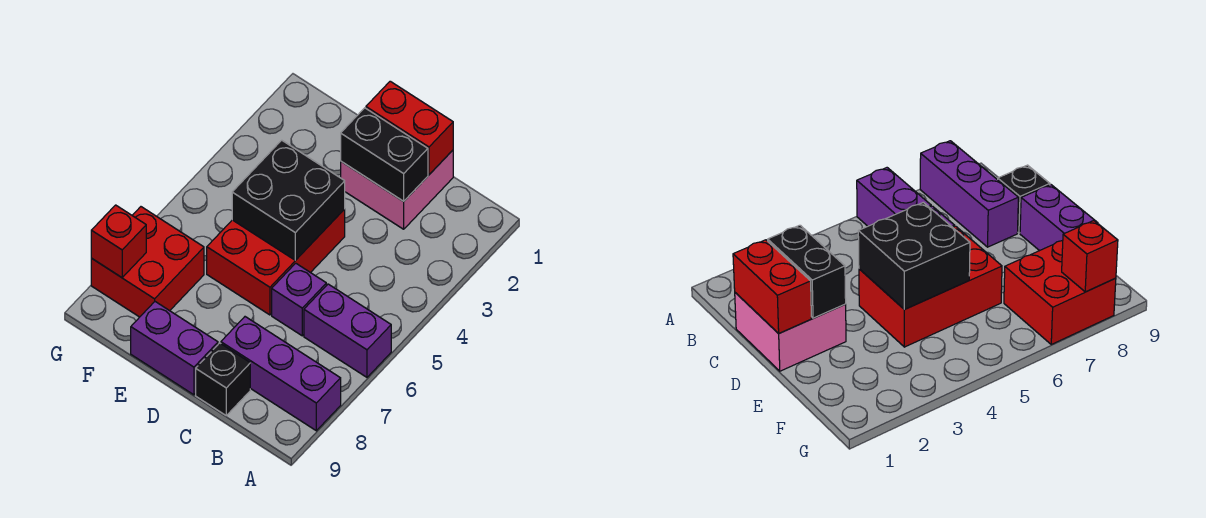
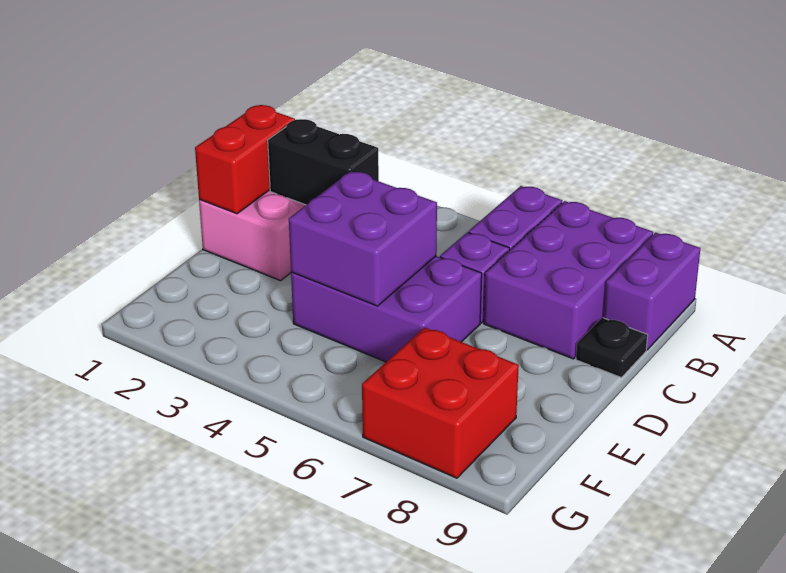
purple brick A8:C8 level 1 -> purple brick A7:C8 level 1
black brick C2:D2 level 2 -> black brick C2:C3 level 2
black brick C9 level 1 -> black plate C9 level 1
red brick D4:E6 level 1 -> purple brick D4:E6 level 1
black brick D4:E5 level 2 -> purple brick D4:E5 level 2
purple brick D9:E9 level 1 -> purple brick A9:B9 level 1
red brick G8 level 2 -> none

